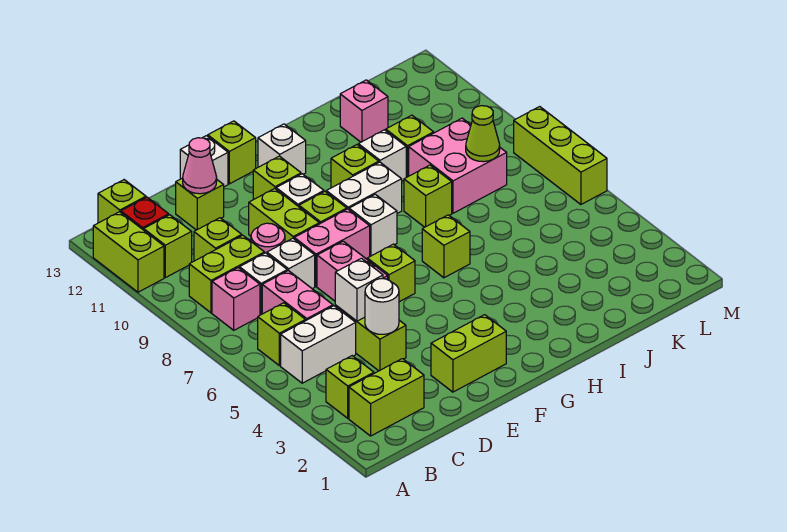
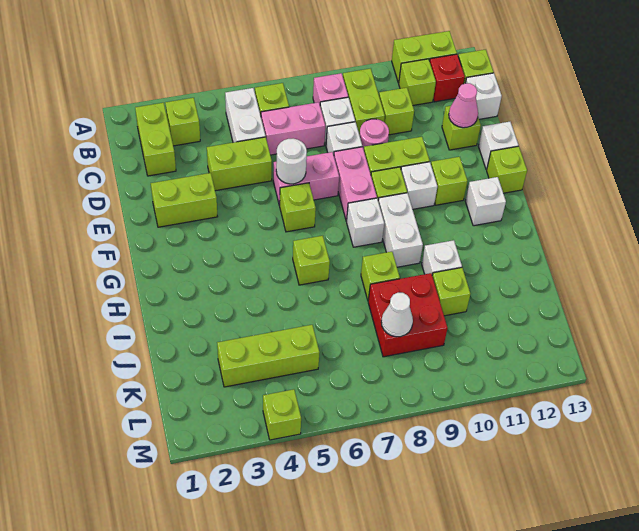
white round brick D4 level 2 -> white round brick E6 level 2
white brick D5 level 2 -> white brick C13 level 1
lime brick E2:F2 level 1 -> lime brick E2:E3 level 1
lime brick H10 level 1 -> lime brick M4 level 1
pink brick J8:K9 level 1 -> red brick J8:K9 level 1
pink brick J12 level 1 -> none
lime cone K8 level 2 -> white cone K8 level 2
lime brick M6:M8 level 1 -> lime brick K3:K5 level 1

